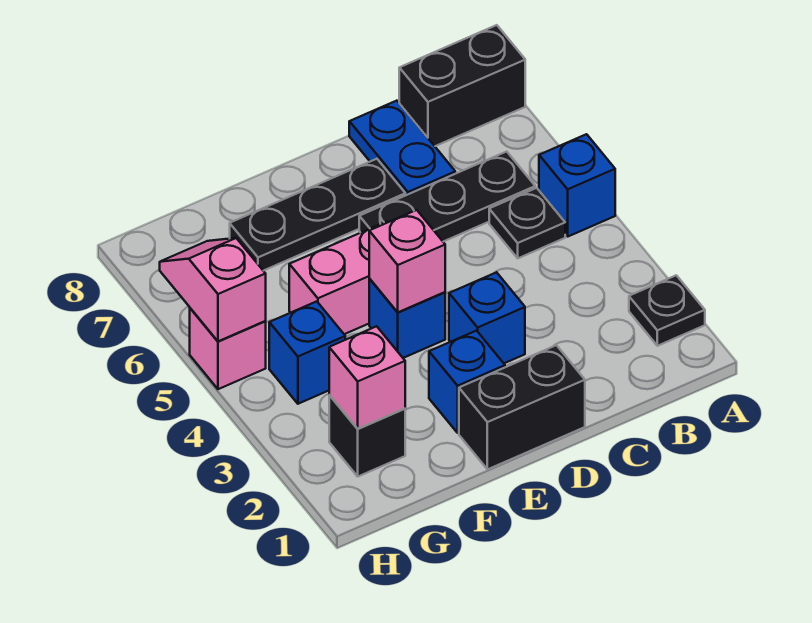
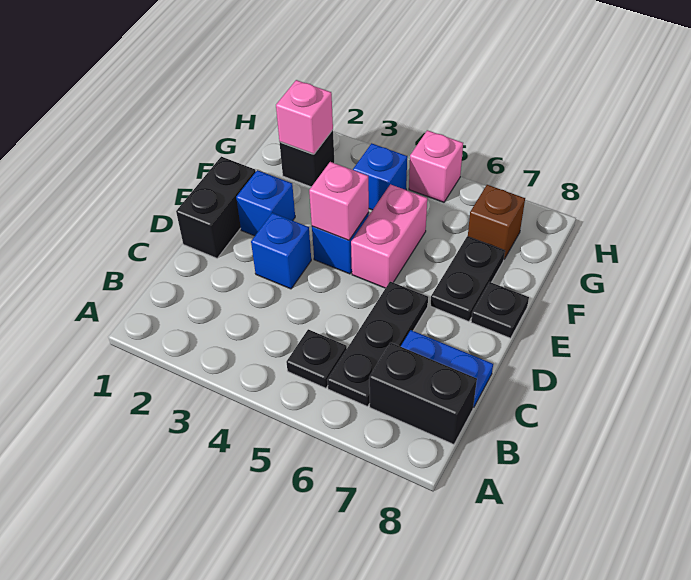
black plate A2 level 1 -> black plate E8 level 1
blue brick A5 level 1 -> none
black brick A8:B8 level 1 -> black brick B7:B8 level 1
black plate D7:F7 level 1 -> black plate E7:F7 level 1
none -> brown brick G7 level 1
pink slope H5:H6 level 2 top 5 -> none

